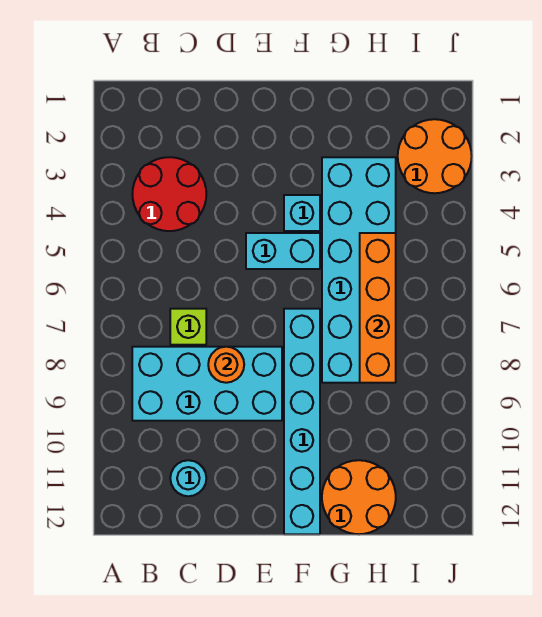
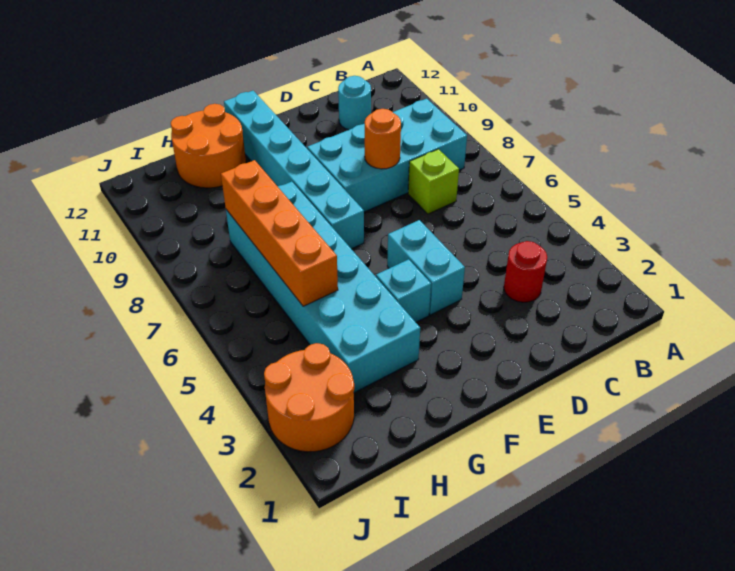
red round brick B3:C4 level 1 -> red round brick C3 level 1
cyan brick E5:F5 level 1 -> cyan brick E4:E5 level 1

